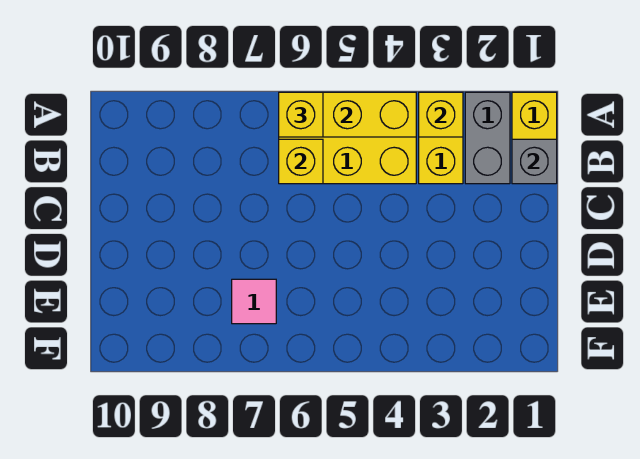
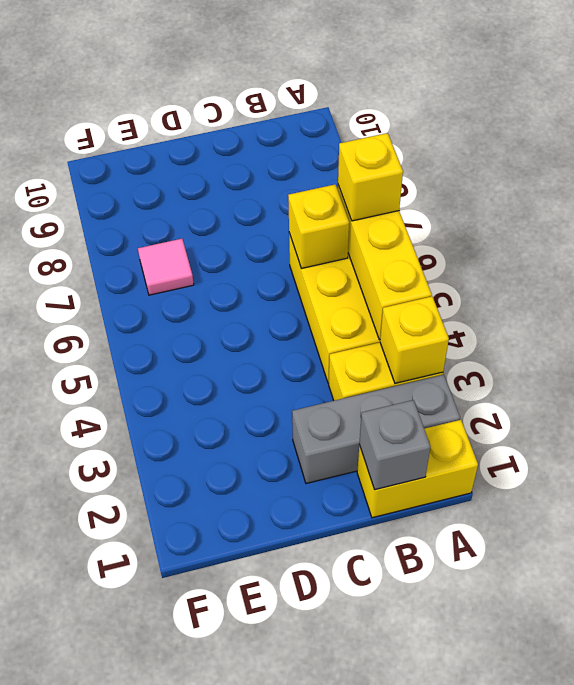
grey brick A2:B2 level 1 -> grey brick A2:C2 level 1

